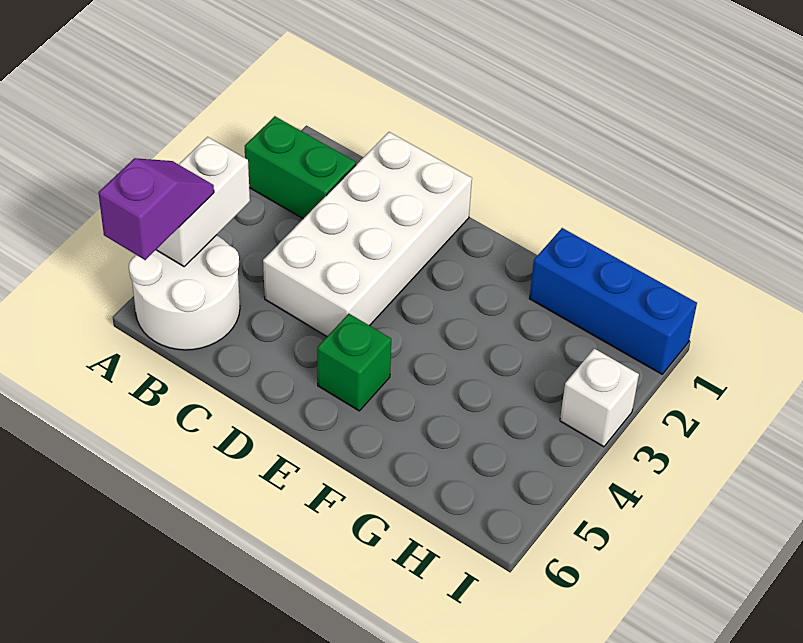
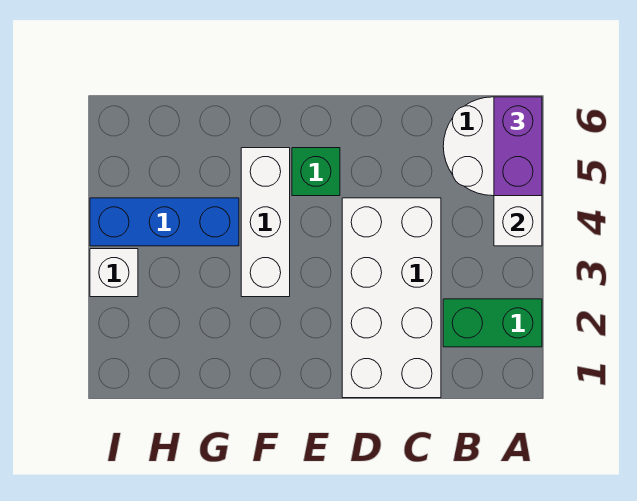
purple slope A5:A6 level 3 top 6 -> purple brick A5:A6 level 3
none -> white brick F3:F5 level 1
blue brick G1:I1 level 1 -> blue brick G4:I4 level 1

